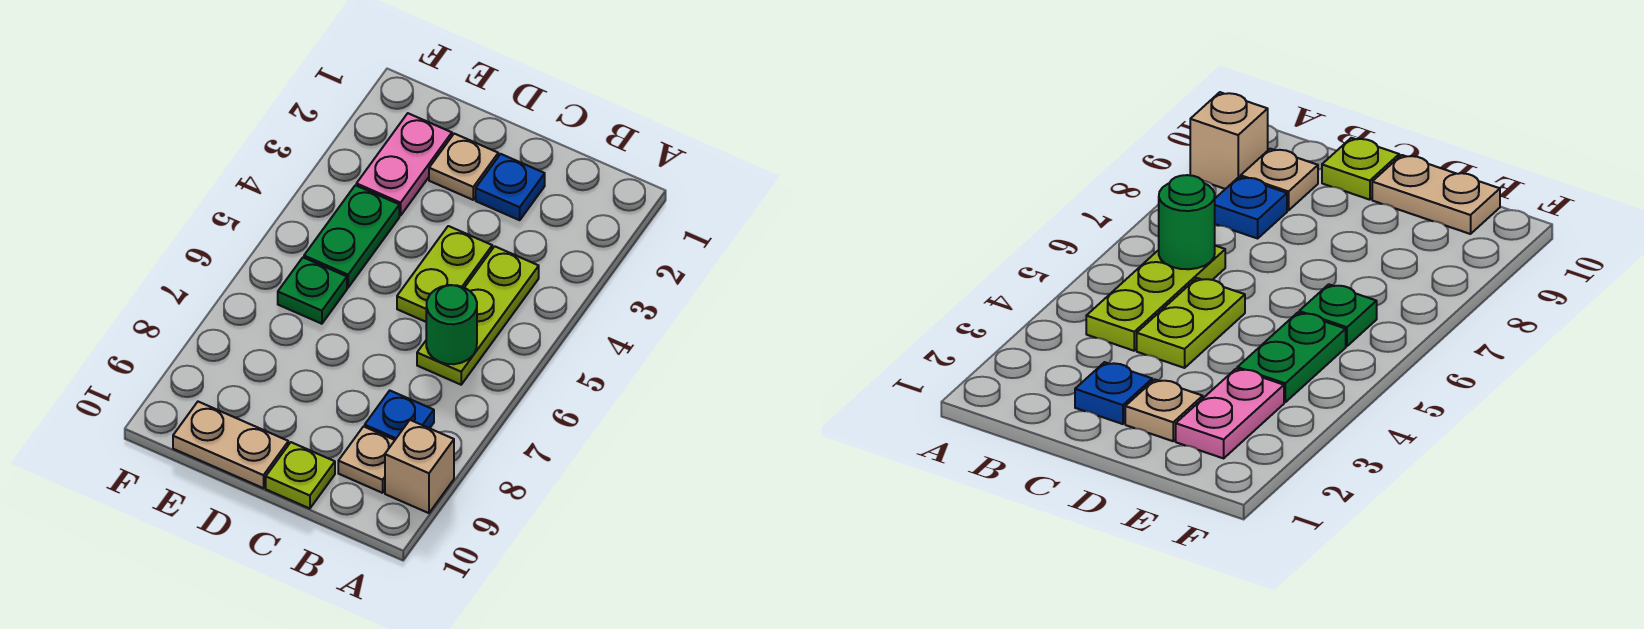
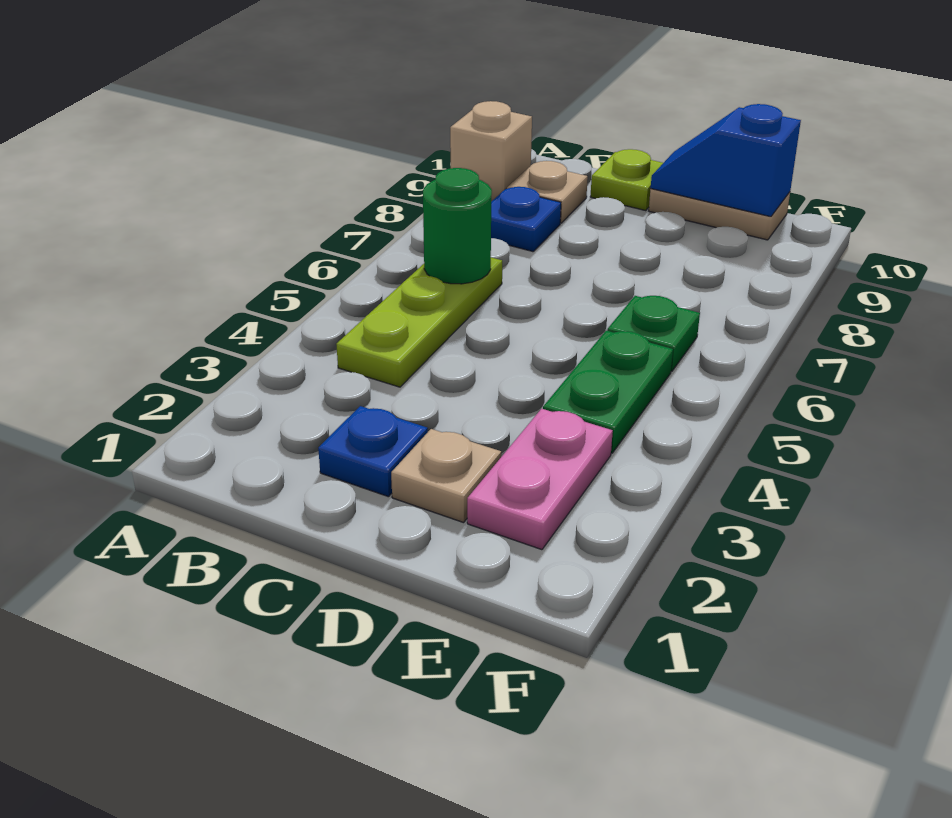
lime plate C4:C5 level 1 -> none
none -> blue slope D10:E10 level 2 top E

